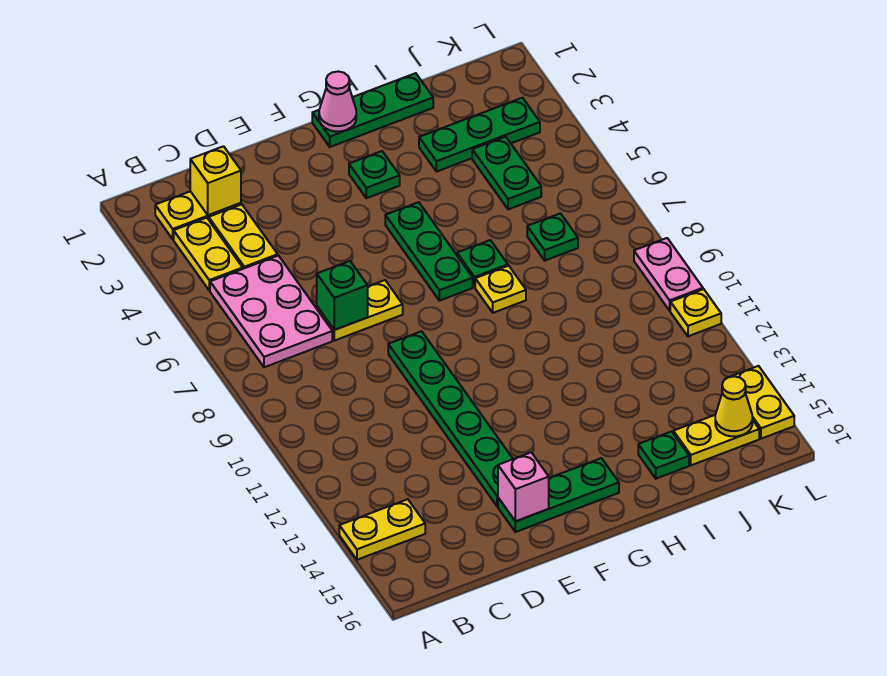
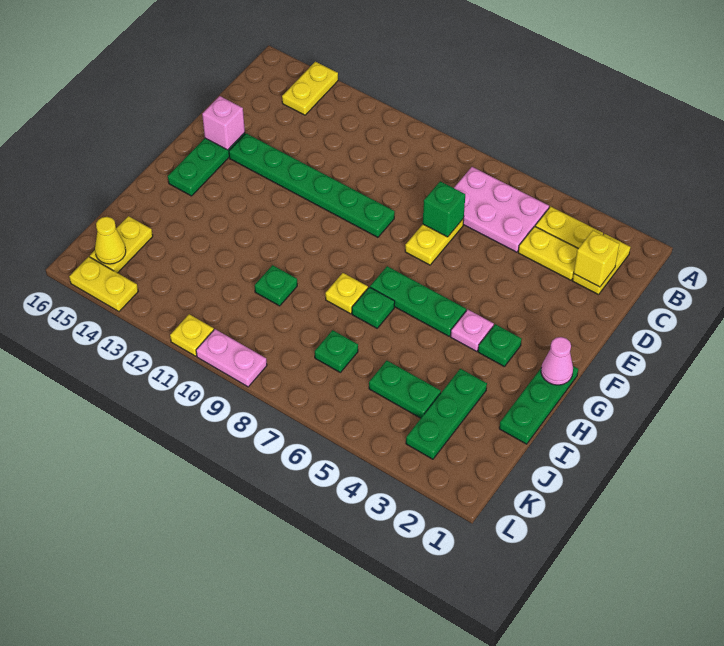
none -> pink plate G4 level 1
green plate I15 level 1 -> green plate I10 level 1

